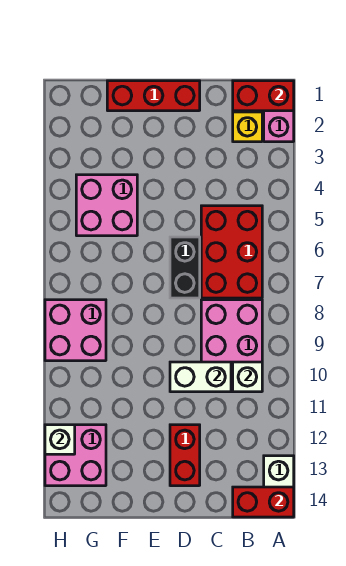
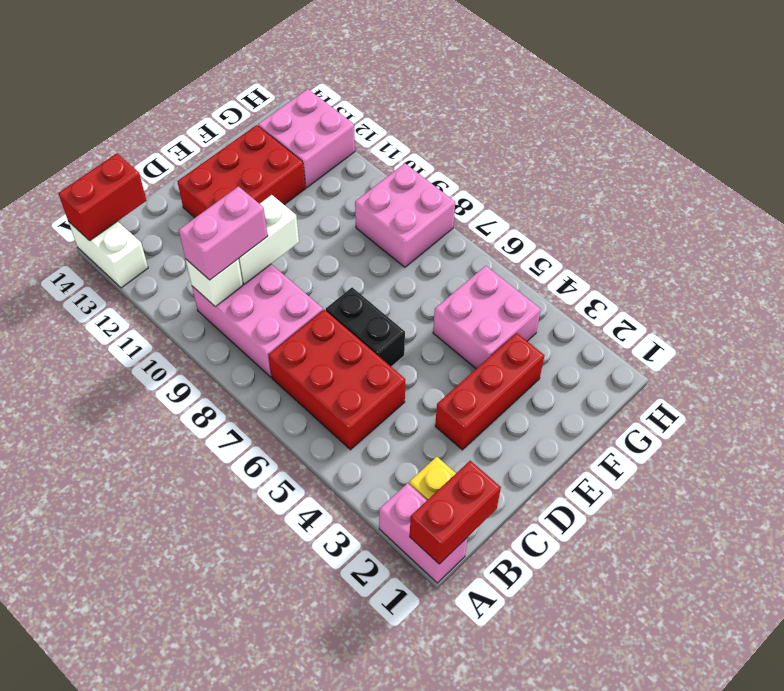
none -> pink brick B10:C10 level 3
red brick D1:F1 level 1 -> red brick D3:F3 level 1
red brick D12:D13 level 1 -> red brick D12:F13 level 1
white brick H12 level 2 -> none

